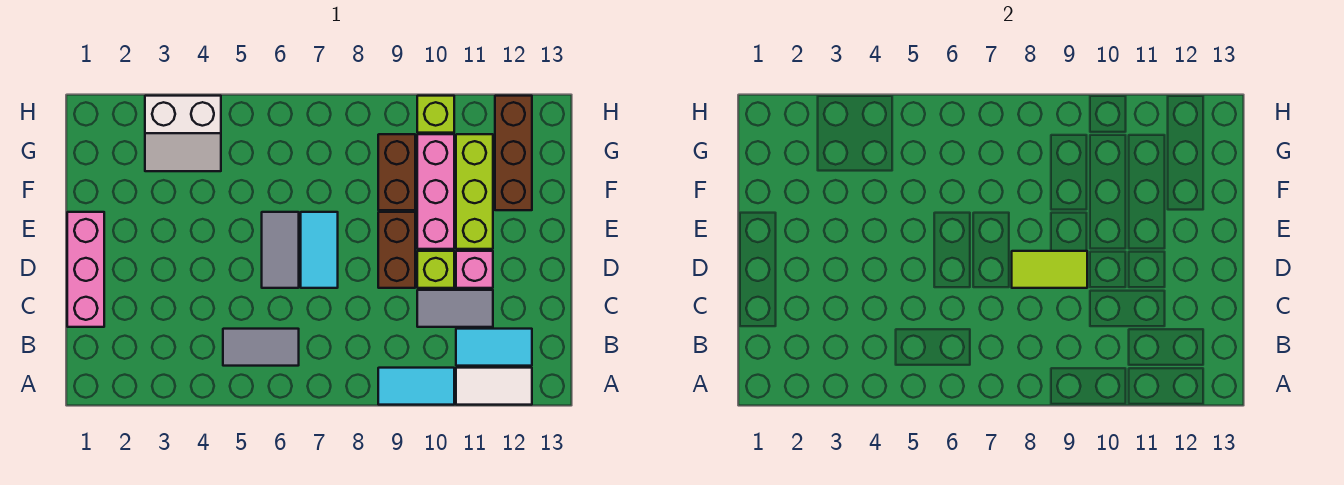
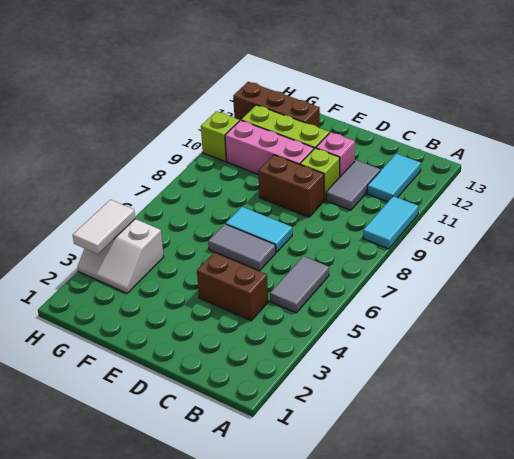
white tile A11:A12 level 1 -> white tile H3:H4 level 2
pink brick C1:E1 level 1 -> none
lime tile D8:D9 level 2 -> none
brown brick F9:G9 level 1 -> brown brick C4:D4 level 1
white slope G3:H4 level 1 top H -> white slope G3:H4 level 1 top 4

